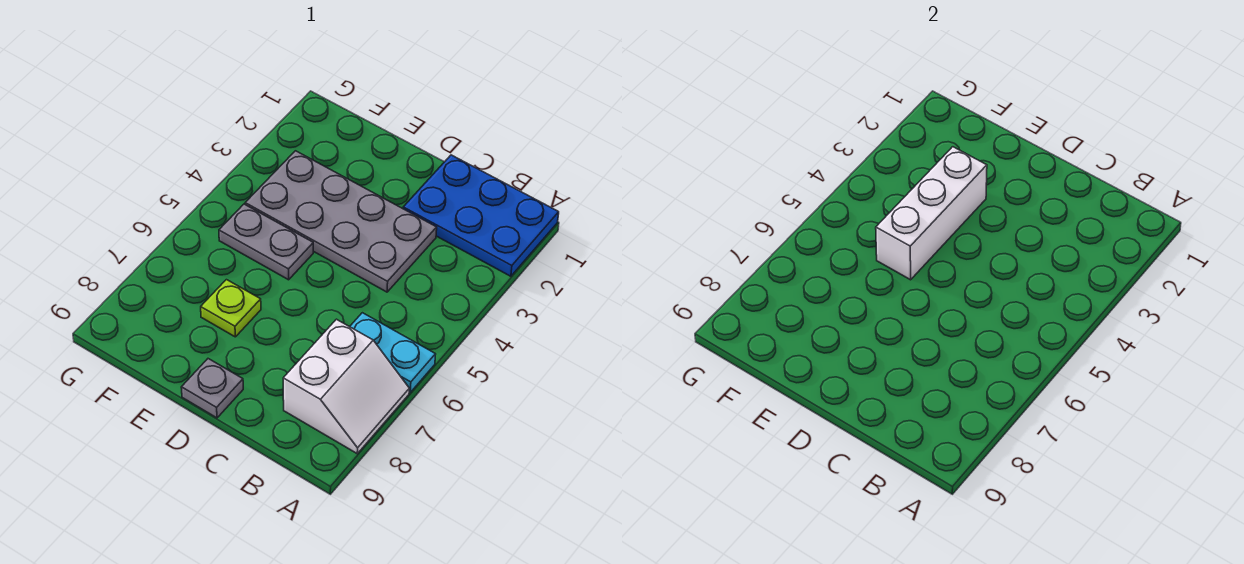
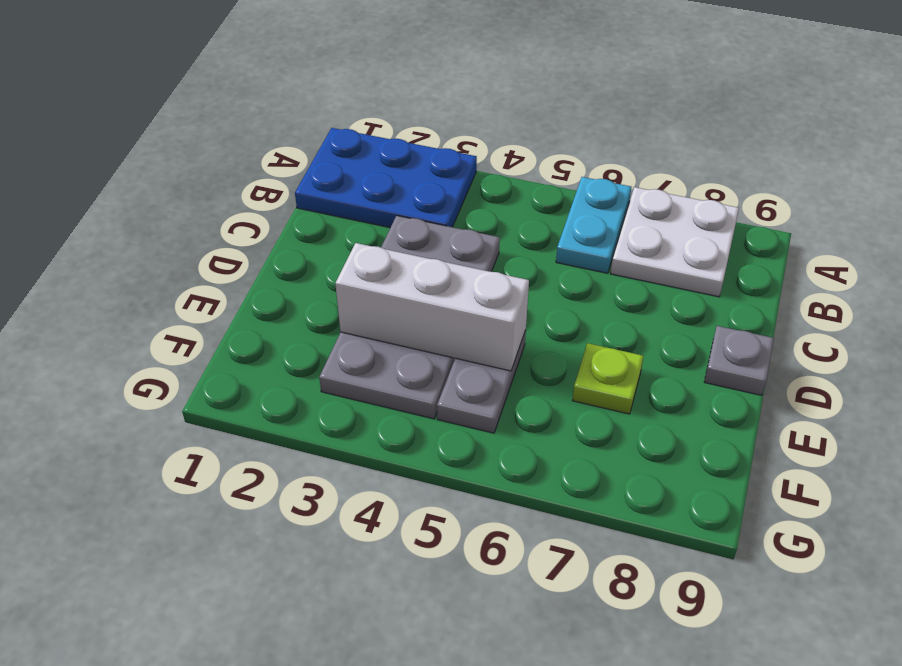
blue plate A1:C2 level 1 -> blue plate A1:B3 level 1
white slope A7:B8 level 1 top B -> white plate A7:B8 level 1

